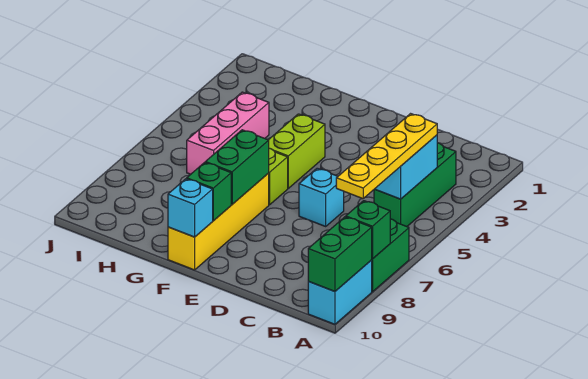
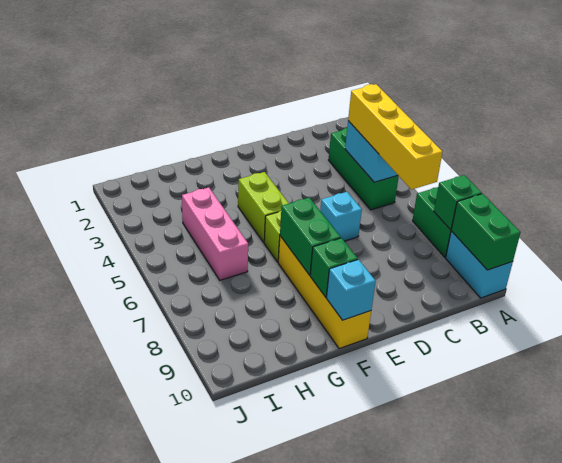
yellow plate B4:B7 level 3 -> yellow brick B4:B7 level 3

